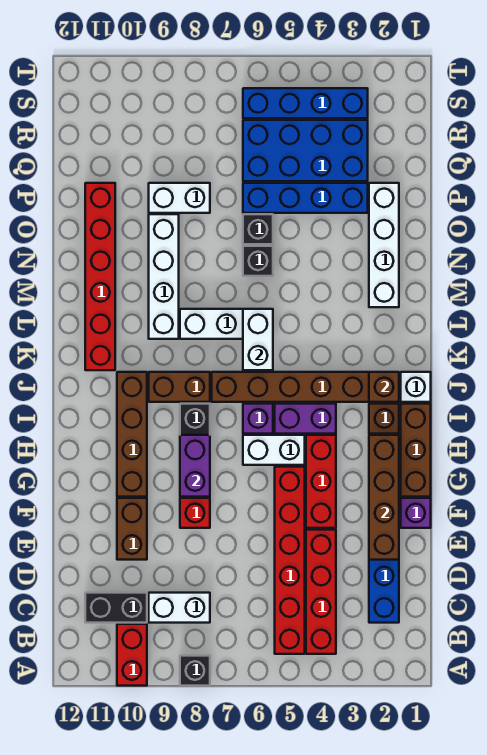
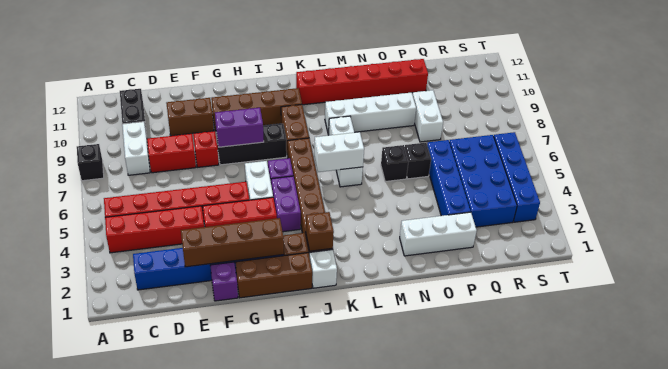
red brick A10:B10 level 1 -> red brick D8:E8 level 1
white brick M2:P2 level 1 -> white brick N2:P2 level 1

